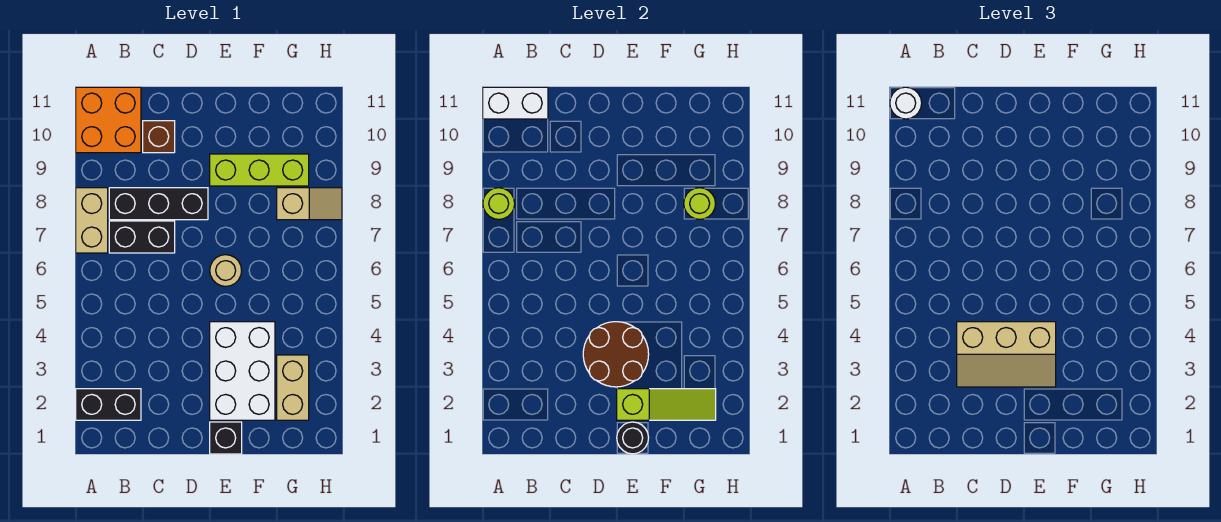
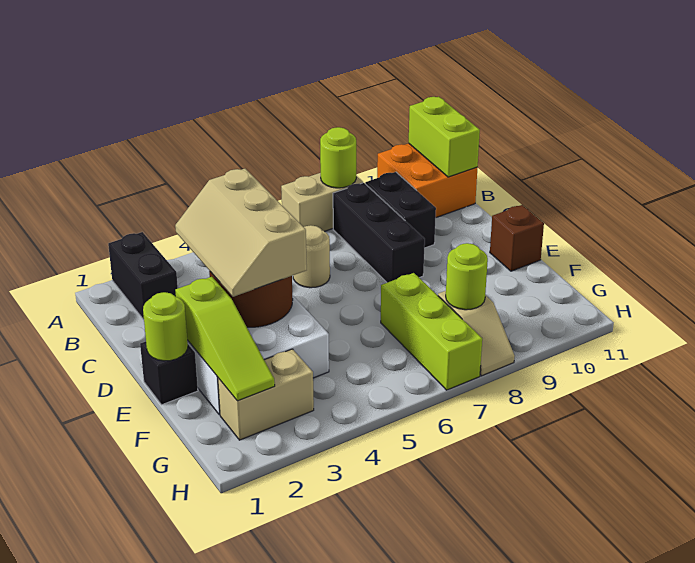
white brick A11:B11 level 2 -> lime brick A11:B11 level 2
white round brick A11 level 3 -> none
black brick B7:C7 level 1 -> black brick B9:C9 level 1
brown brick C10 level 1 -> brown brick E11 level 1
black round brick E1 level 2 -> lime round brick E1 level 2
tan round brick E6 level 1 -> tan round brick C6 level 1
lime brick E9:G9 level 1 -> lime brick F7:H7 level 1

